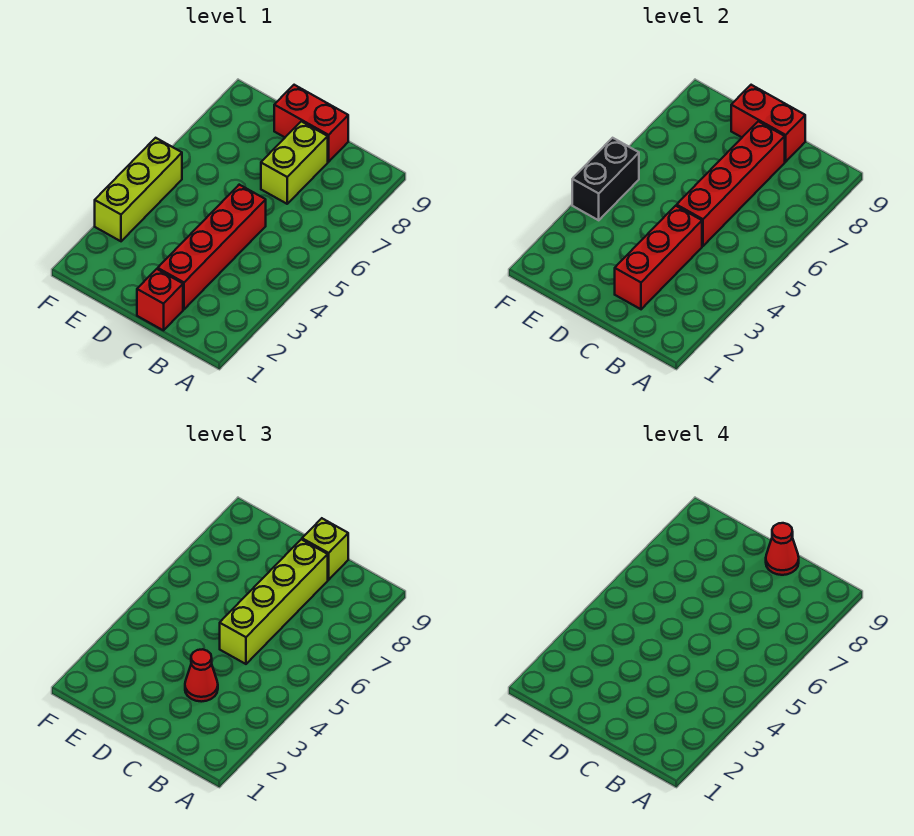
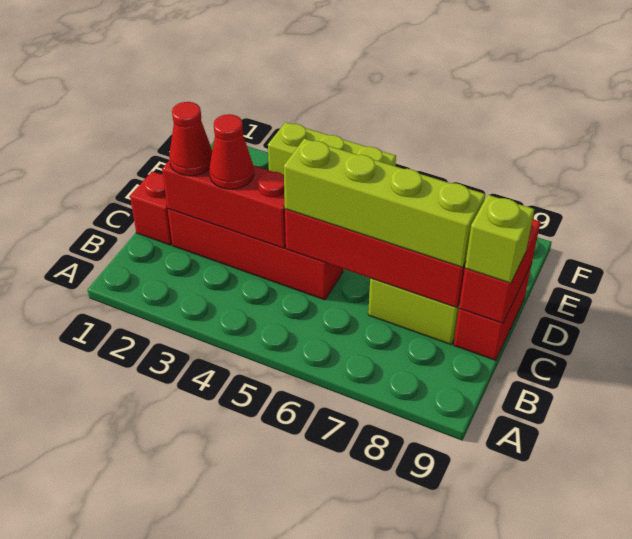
red cone C9 level 4 -> red cone C2 level 3
black brick F4:F5 level 2 -> none

